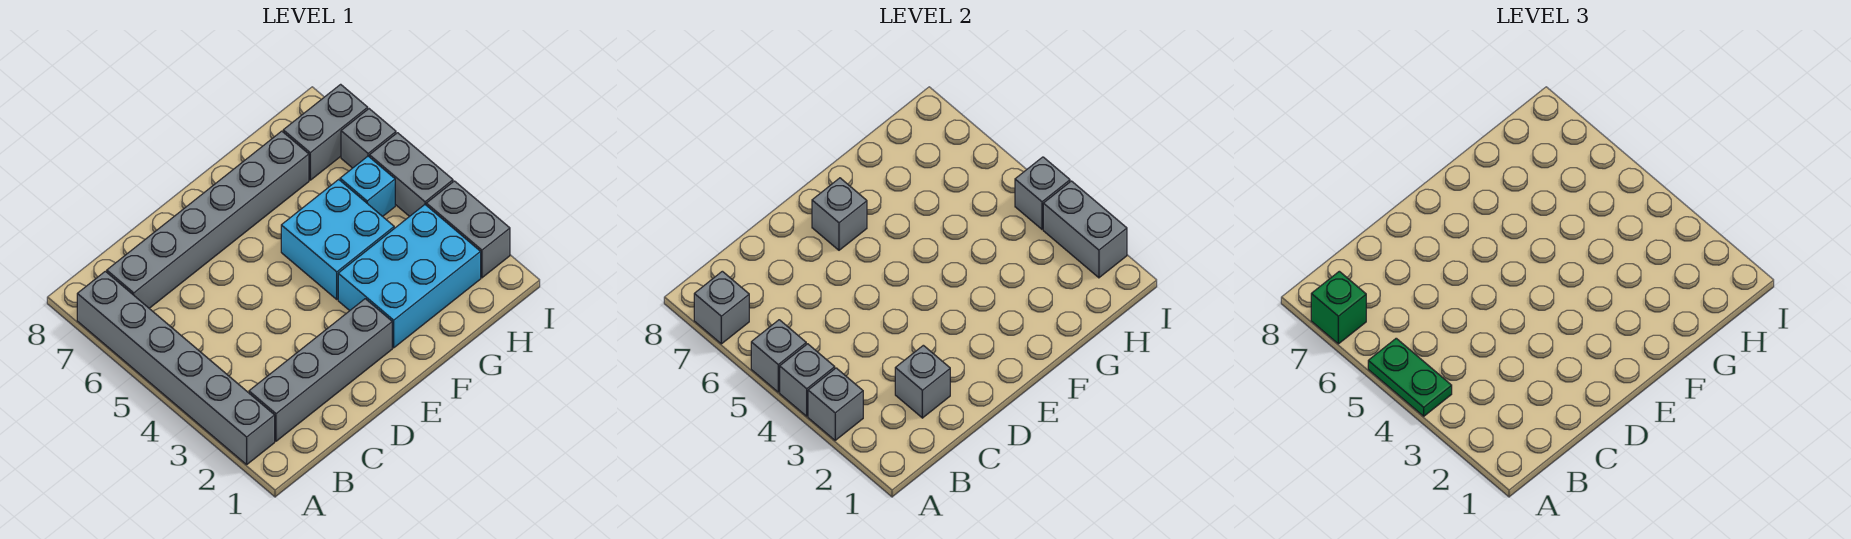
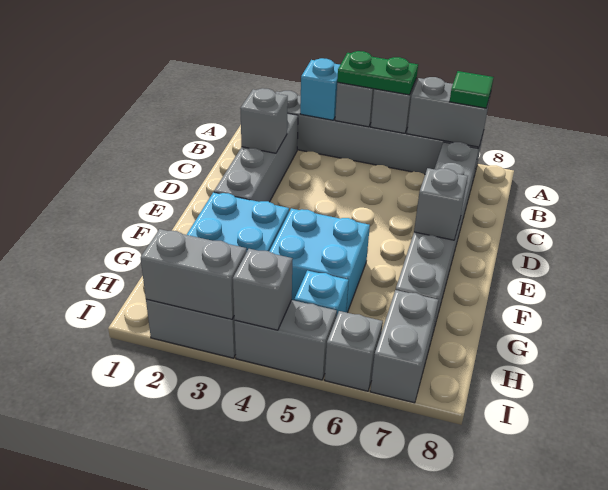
grey brick A3 level 2 -> cyan brick A3 level 2
grey brick A7 level 2 -> grey brick A6:A7 level 2
green brick A7 level 3 -> green tile A7 level 3

